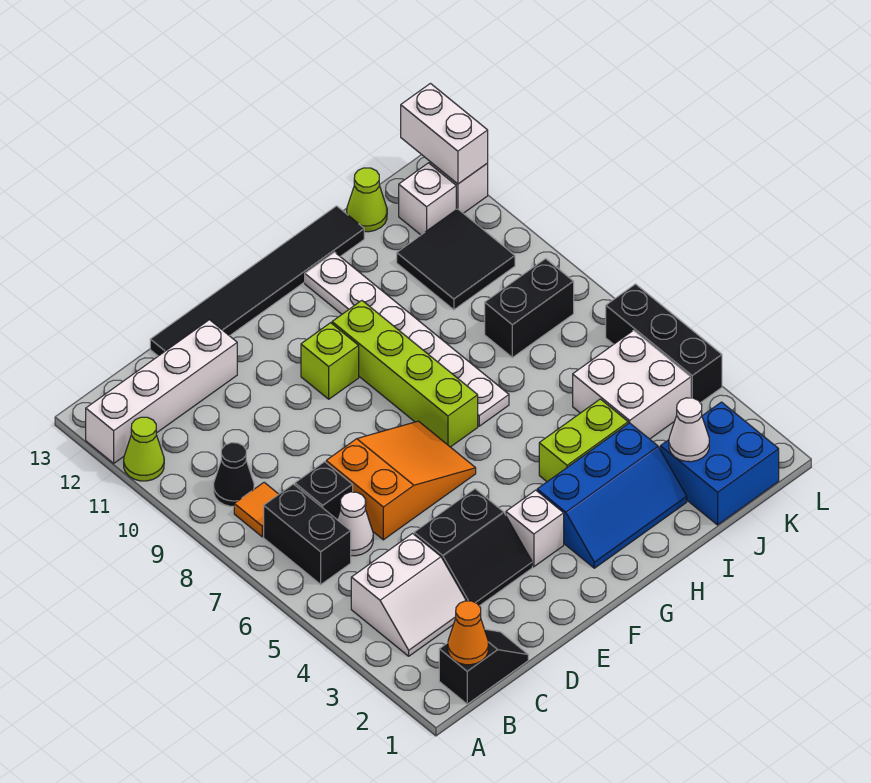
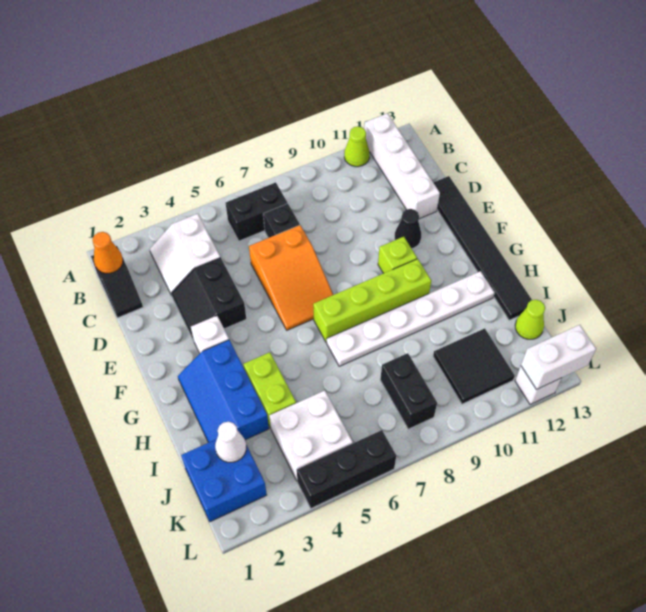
orange tile B8 level 1 -> none
black cone B9 level 1 -> black cone E11 level 1
white cone C6 level 1 -> none
white brick K12 level 1 -> none

